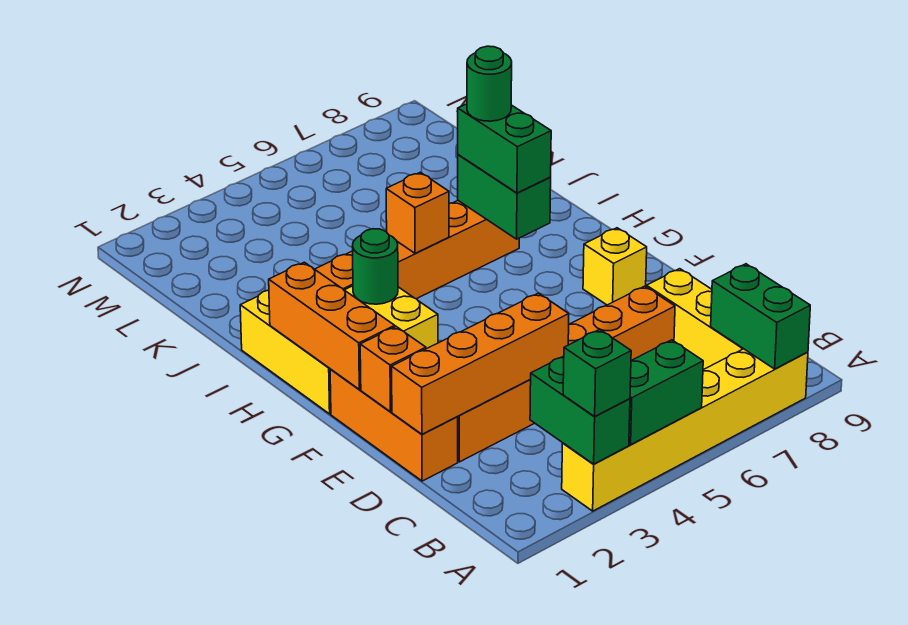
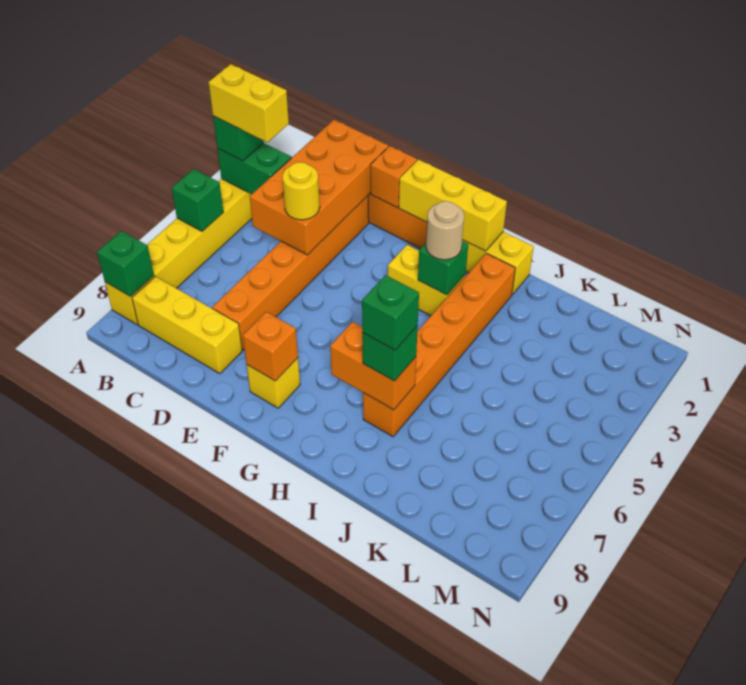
none -> yellow brick A3:B3 level 4
green brick A4:A5 level 2 -> green brick A5 level 2
green brick A8:B8 level 2 -> green brick A8 level 2
orange brick D1:D4 level 2 -> orange brick C1:D4 level 2
none -> yellow round brick D4 level 3
orange brick F1:H1 level 2 -> yellow brick F1:H1 level 2
green round brick H3 level 2 -> green brick H3 level 2
none -> tan round brick H3 level 3
green brick H7:I7 level 2 -> orange brick H7:I7 level 2
green brick H7:I7 level 3 -> green brick I7 level 3
orange brick I5 level 2 -> orange brick F8 level 2
green round brick I7 level 4 -> green brick I7 level 4

